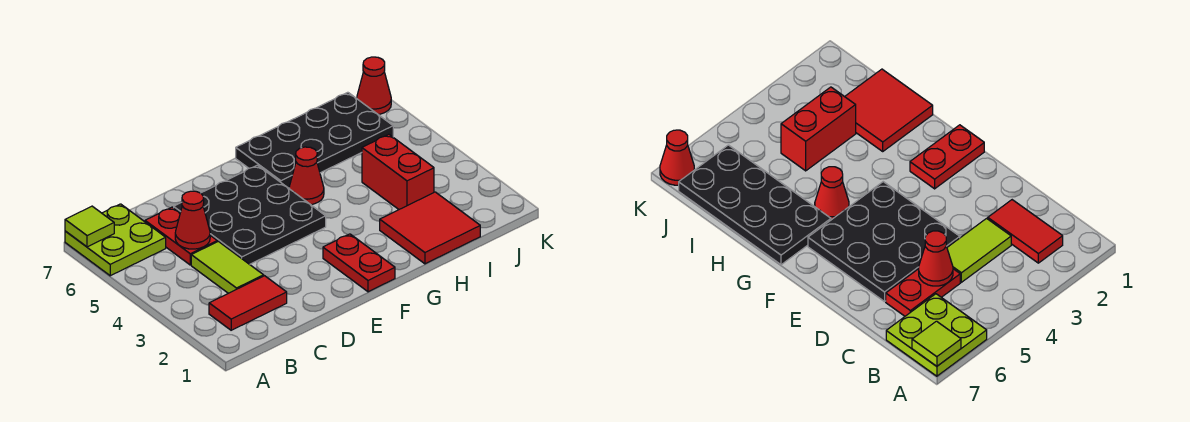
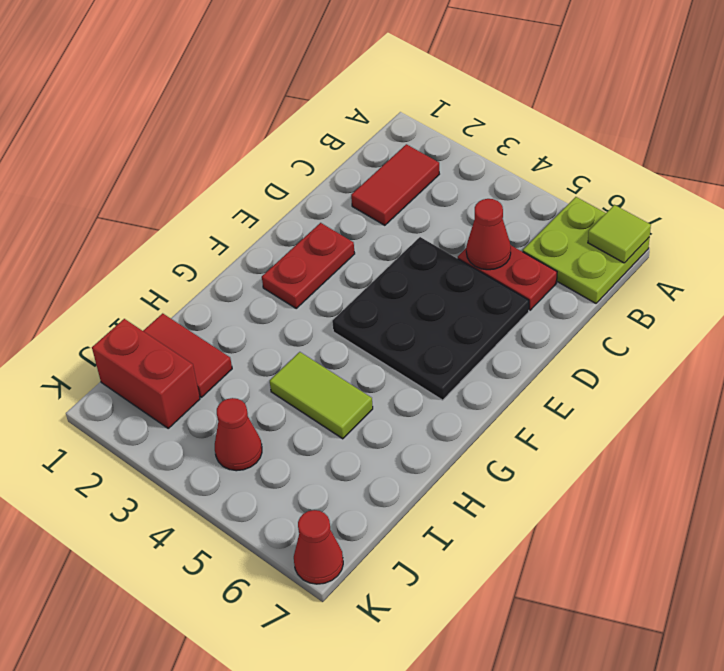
lime tile C3:C4 level 1 -> lime tile H4:H5 level 1
red plate F1:F2 level 1 -> red plate E2:F2 level 1
red cone G5 level 1 -> red cone J4 level 1
black plate G6:J7 level 1 -> none
red tile H1:I2 level 1 -> red tile I1:I2 level 1
red brick I3:I4 level 1 -> red brick J1:J2 level 1

